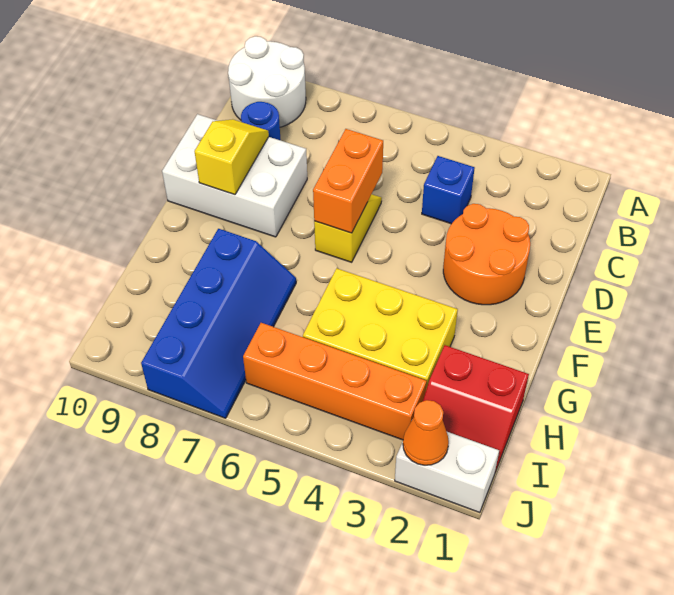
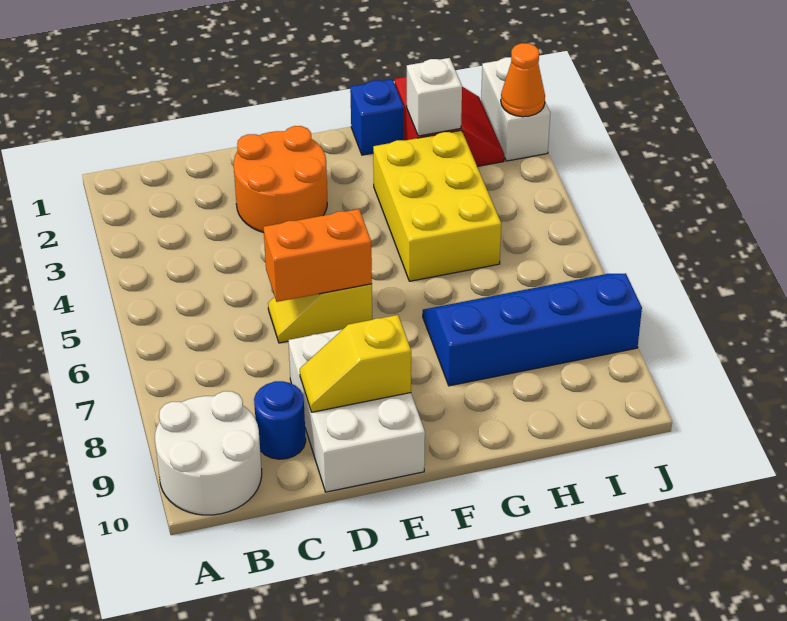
blue brick C4 level 1 -> blue brick G1 level 1
none -> white brick H2 level 2
orange brick I3:I6 level 1 -> none

